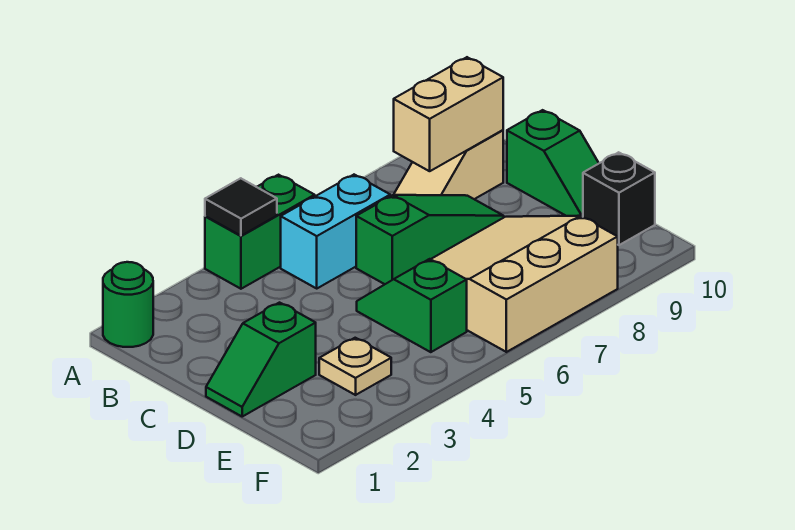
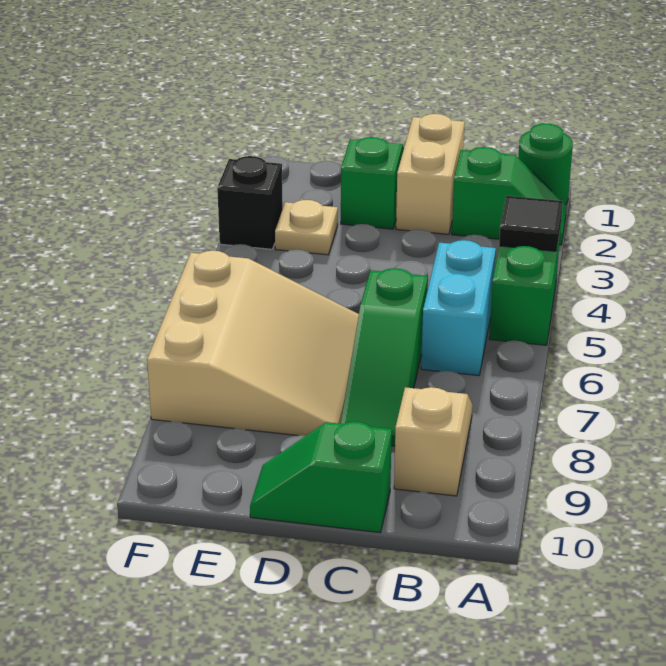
tan brick B8:B9 level 2 -> tan brick C1:C2 level 1
green slope D5:E5 level 1 top E -> green slope A2:B2 level 1 top B
black brick E10 level 1 -> black brick F3 level 1

